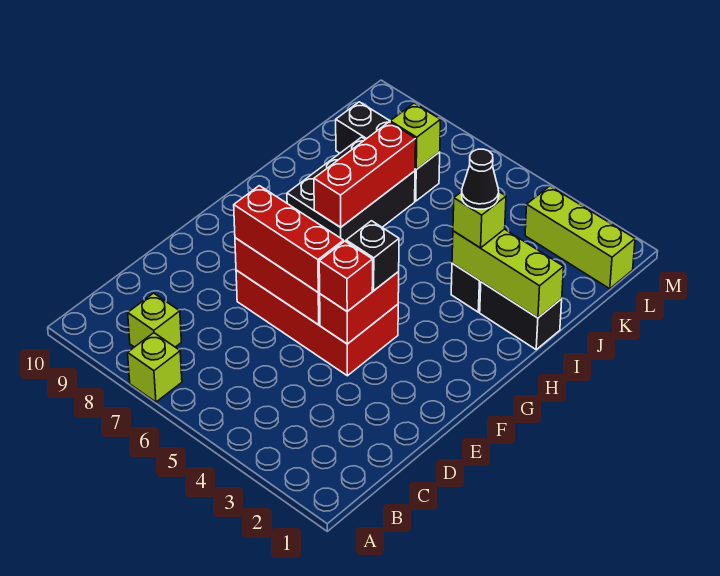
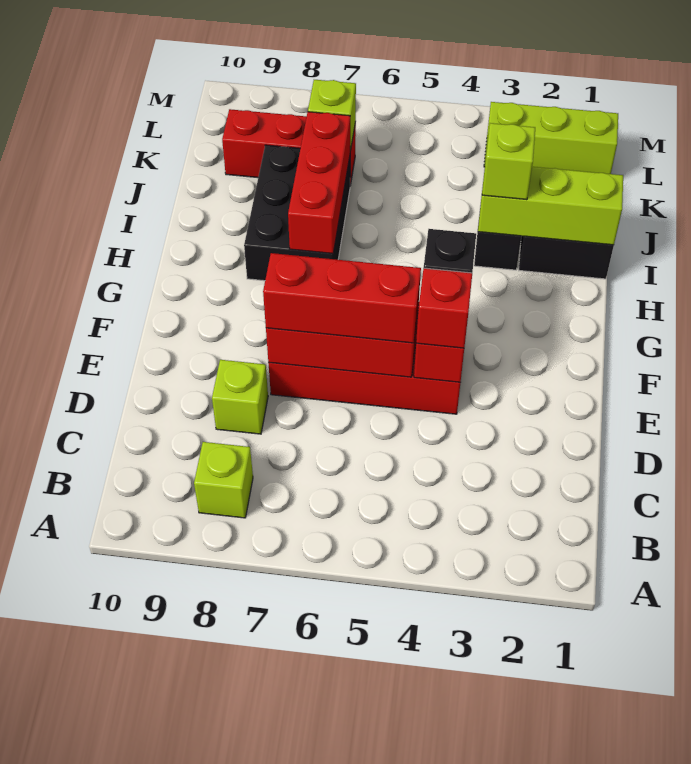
lime brick A7 level 1 -> lime brick D8 level 1
black cone I3 level 4 -> none
black brick K7:K9 level 1 -> red brick K7:K9 level 1

